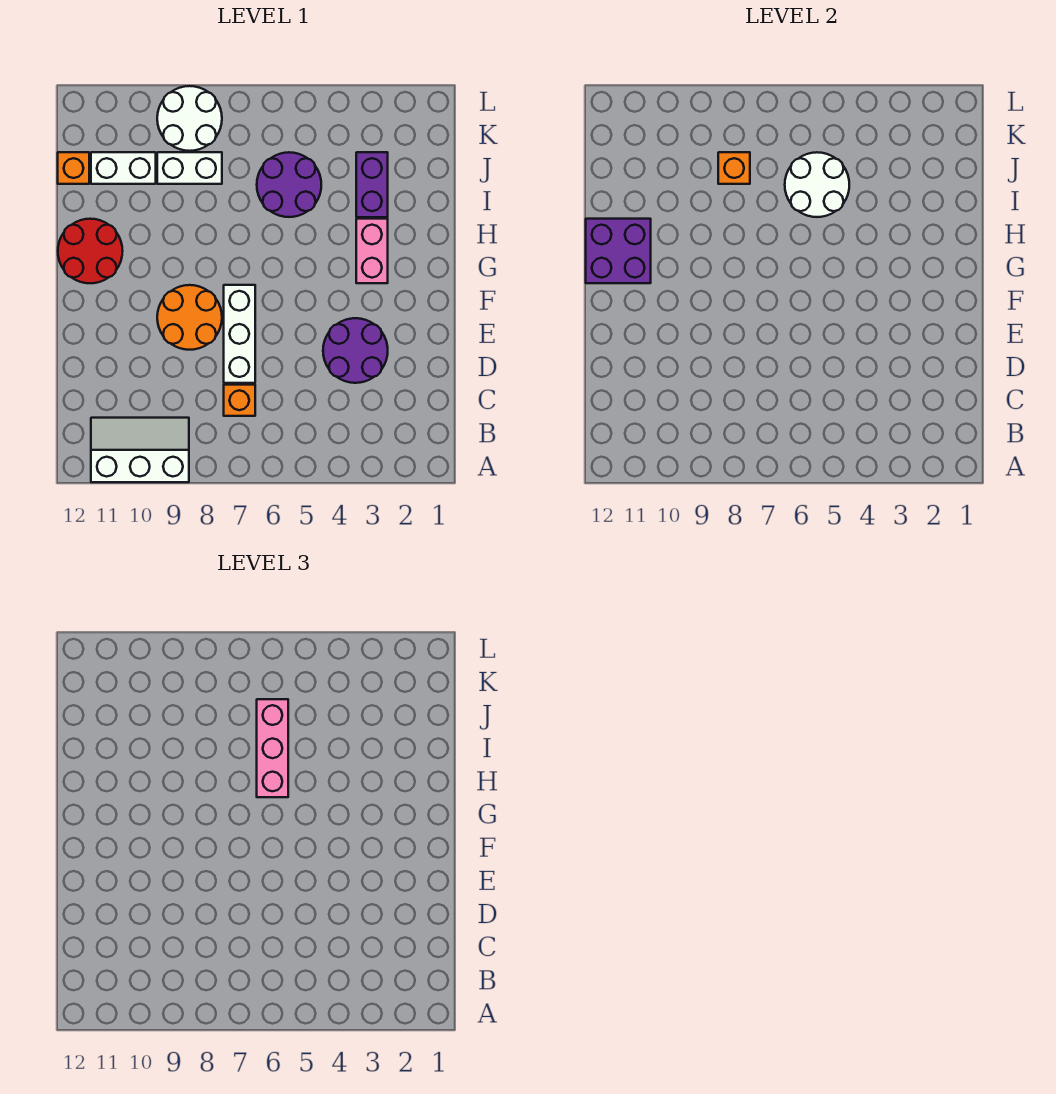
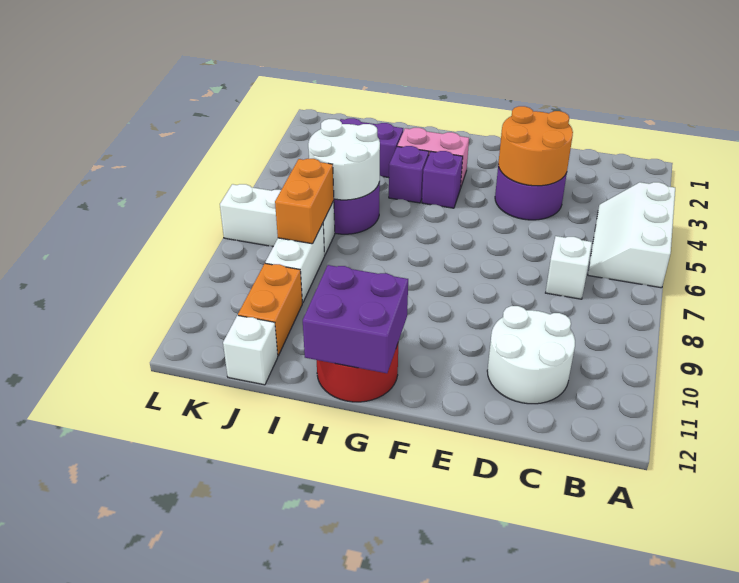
white slope A9:B11 level 1 top A -> white slope A4:B6 level 1 top A
orange brick C7 level 1 -> white brick C7 level 1
white brick D7:F7 level 1 -> white brick J7:L7 level 1
orange round brick E8:F9 level 1 -> orange round brick D3:E4 level 2
none -> purple brick G4 level 1
none -> purple brick H4 level 1
pink brick H6:J6 level 3 -> none
orange brick J8 level 2 -> orange brick J7:J8 level 2
white brick J10:J11 level 1 -> orange brick J10:J11 level 1
orange brick J12 level 1 -> white brick J12 level 1
white round brick K8:L9 level 1 -> white round brick C10:D11 level 1

